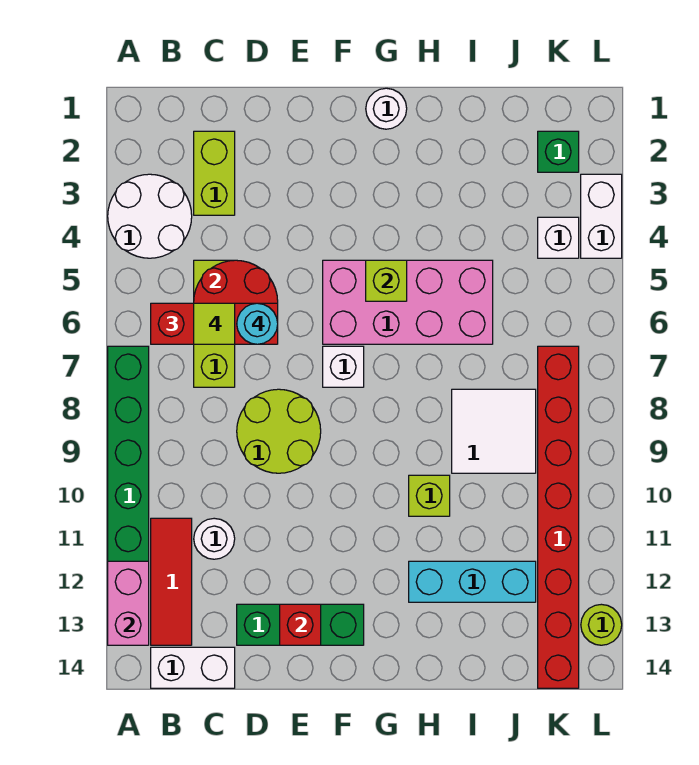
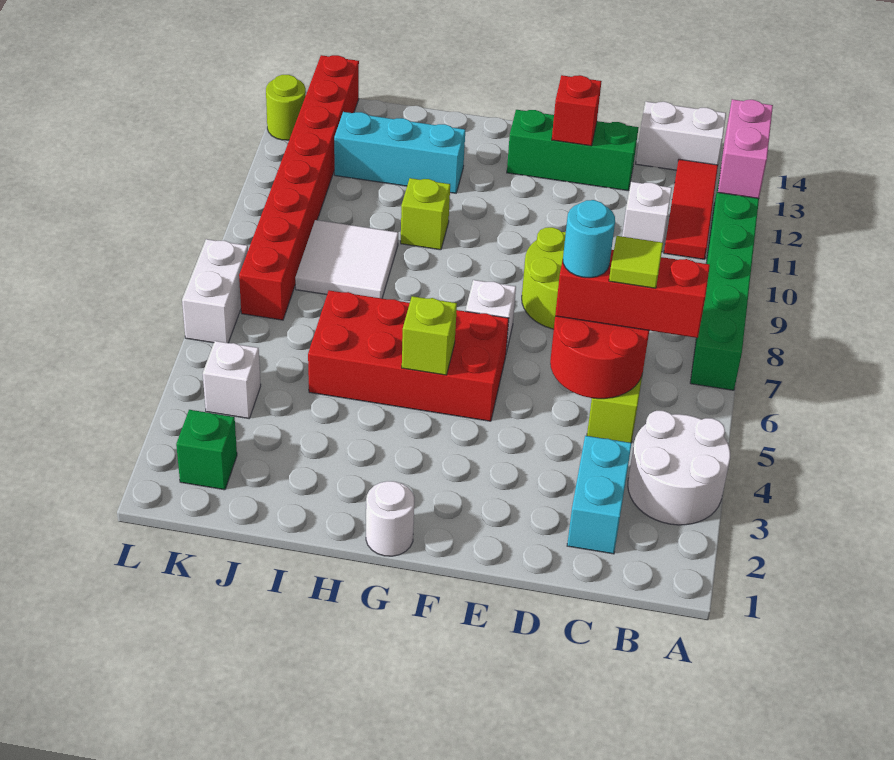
lime brick C2:C3 level 1 -> cyan brick C2:C3 level 1
white round brick C11 level 1 -> white brick C11 level 1
pink brick F5:I6 level 1 -> red brick F5:I6 level 1
white brick L3:L4 level 1 -> white brick L6:L7 level 1

